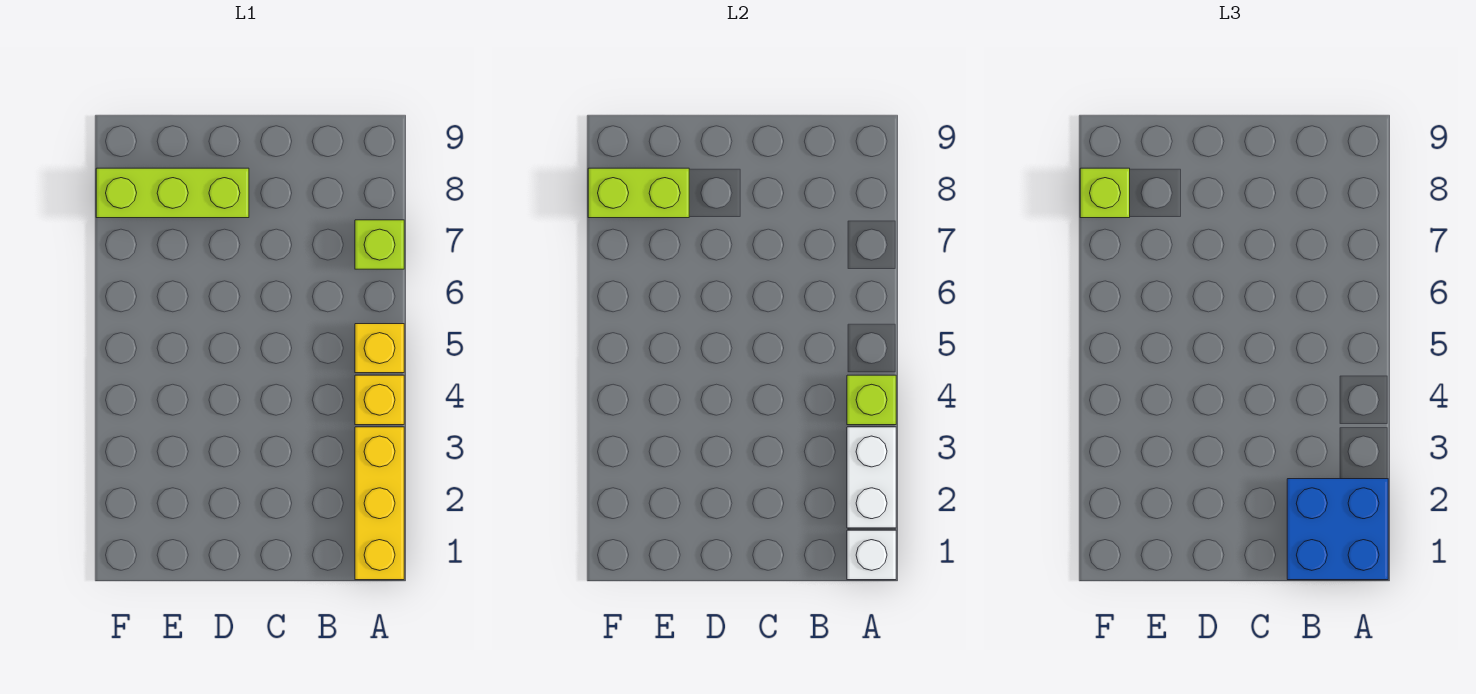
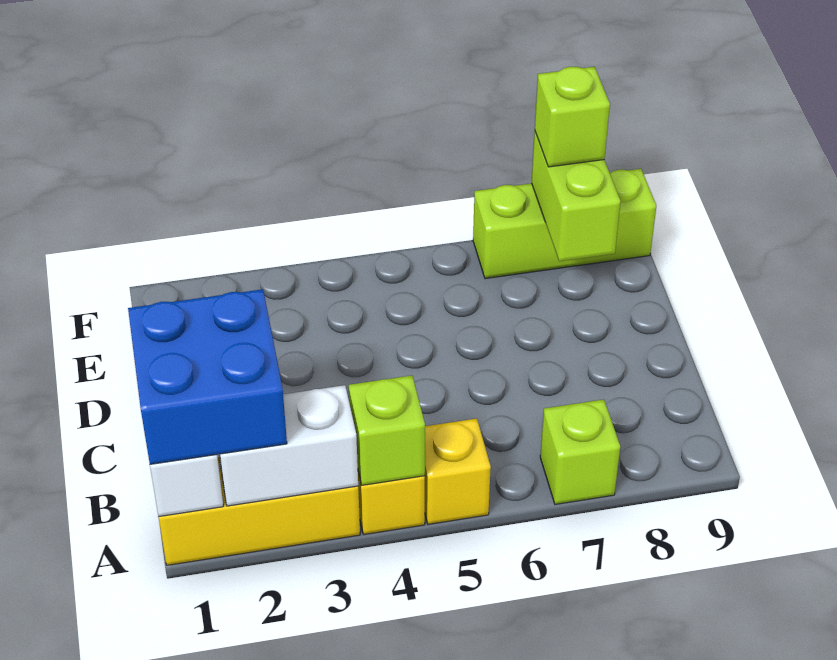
lime brick D8:F8 level 1 -> lime brick F7:F9 level 1

